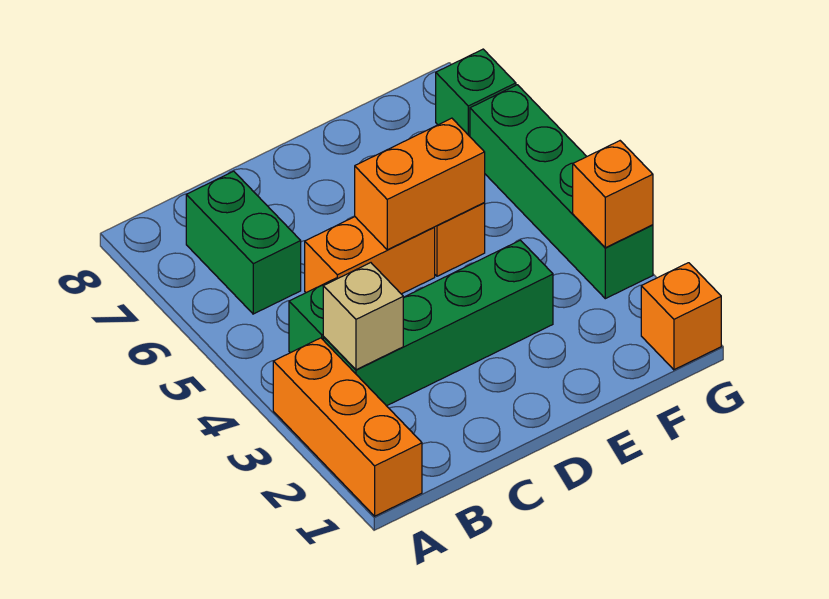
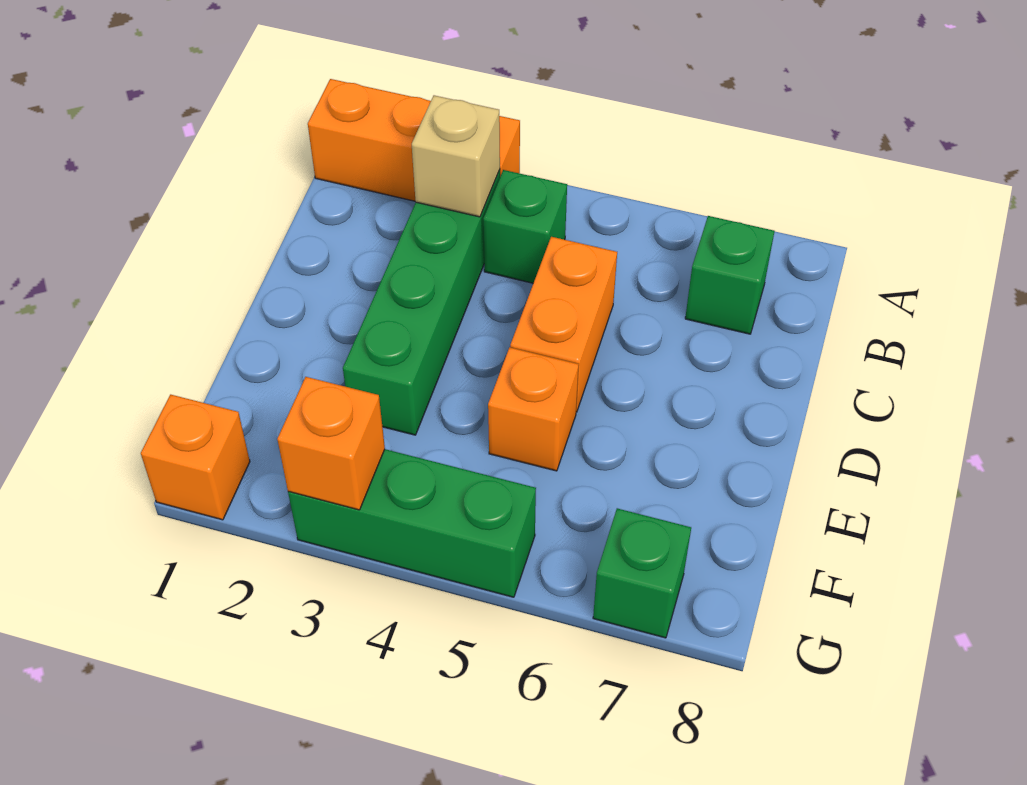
green brick B6:B7 level 1 -> green brick B7 level 1
orange brick D5:E5 level 2 -> none
green brick G3:G6 level 1 -> green brick G3:G5 level 1

